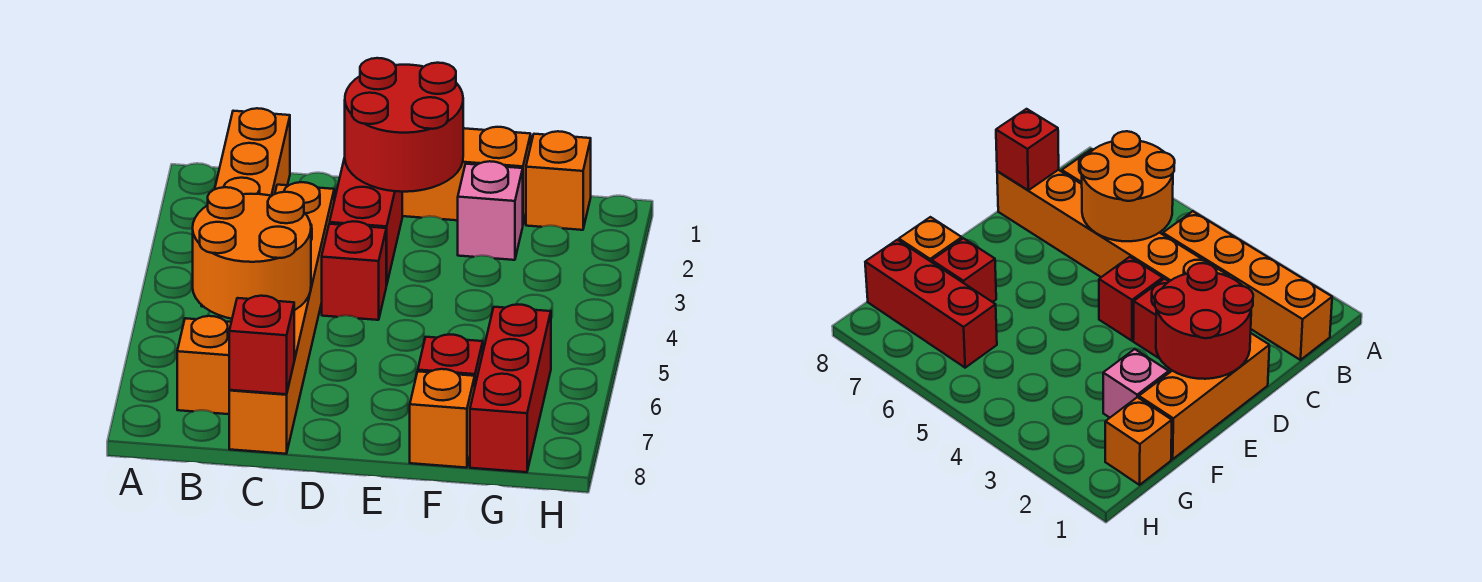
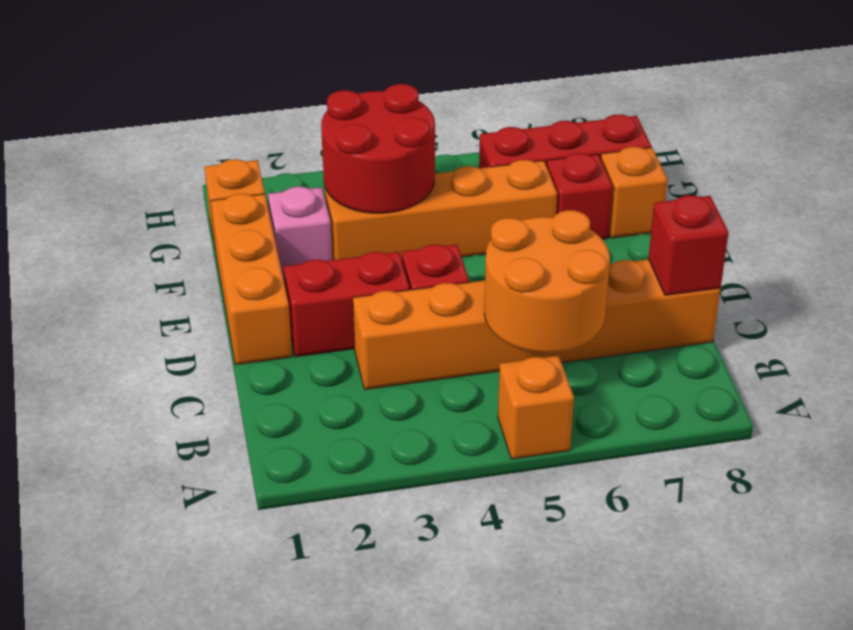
orange brick B1:B4 level 1 -> orange brick F3:F6 level 1
orange brick B7 level 1 -> orange brick A5 level 1
red round brick D1:E2 level 2 -> red round brick F3:G4 level 2

